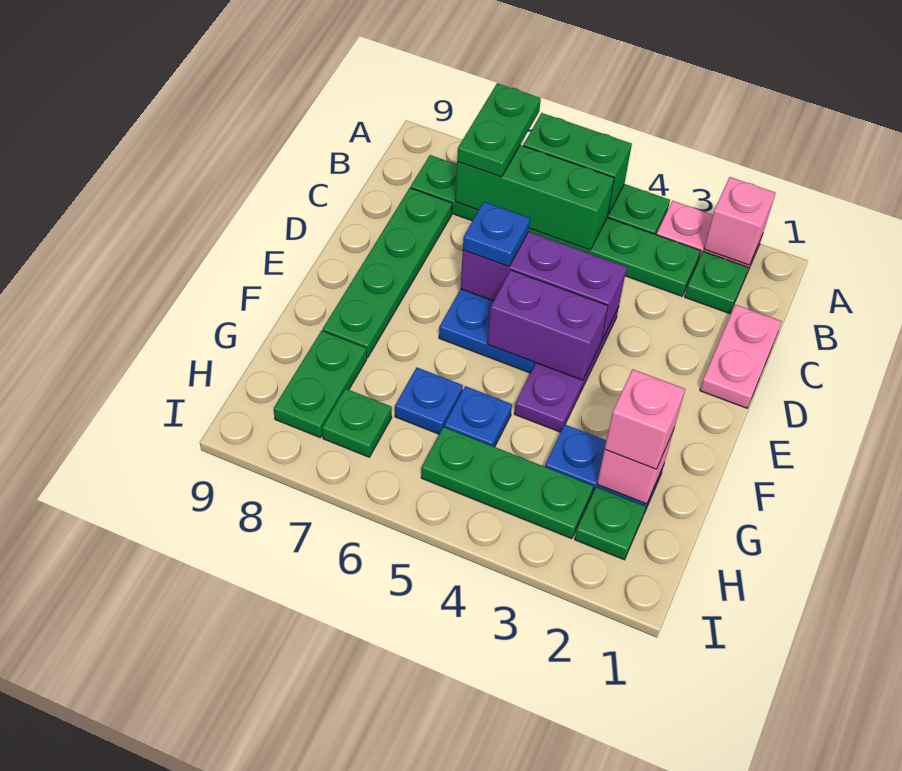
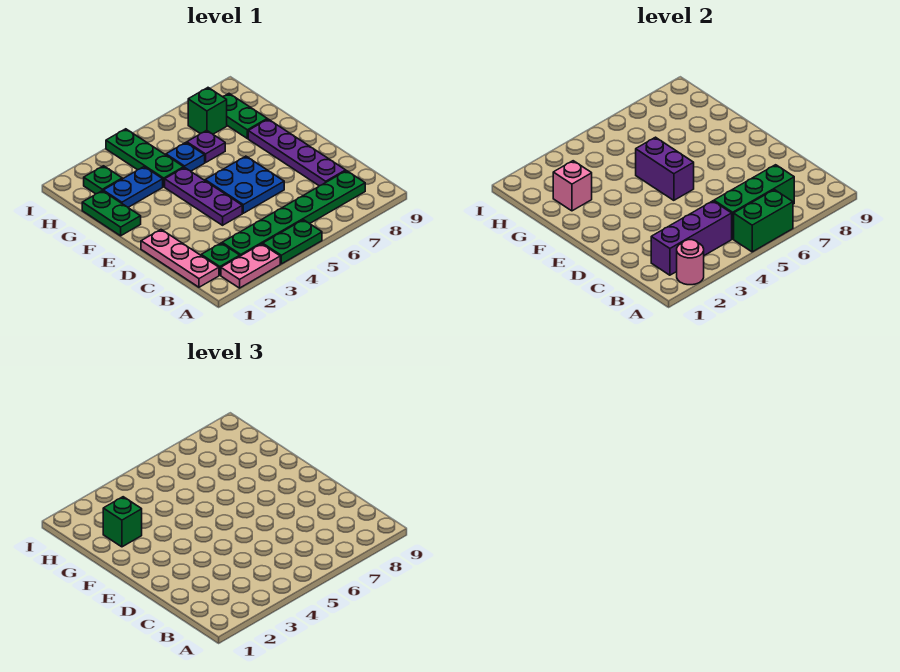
pink brick A2 level 2 -> pink round brick A2 level 2
green plate A7:B7 level 3 -> green plate F1:G1 level 1
pink plate C1:D1 level 1 -> pink plate B1:D1 level 1
green plate C8:F8 level 1 -> purple plate C8:F8 level 1
purple brick D4:D6 level 2 -> purple brick B2:B4 level 2
blue plate D6 level 3 -> none
purple brick E4:E5 level 2 -> purple brick E5:F5 level 2
pink brick G2 level 3 -> green brick G2 level 3
blue plate G6 level 1 -> purple plate G6 level 1
green plate H3:H5 level 1 -> green plate G4:I4 level 1
green plate H7 level 1 -> green brick H7 level 1

